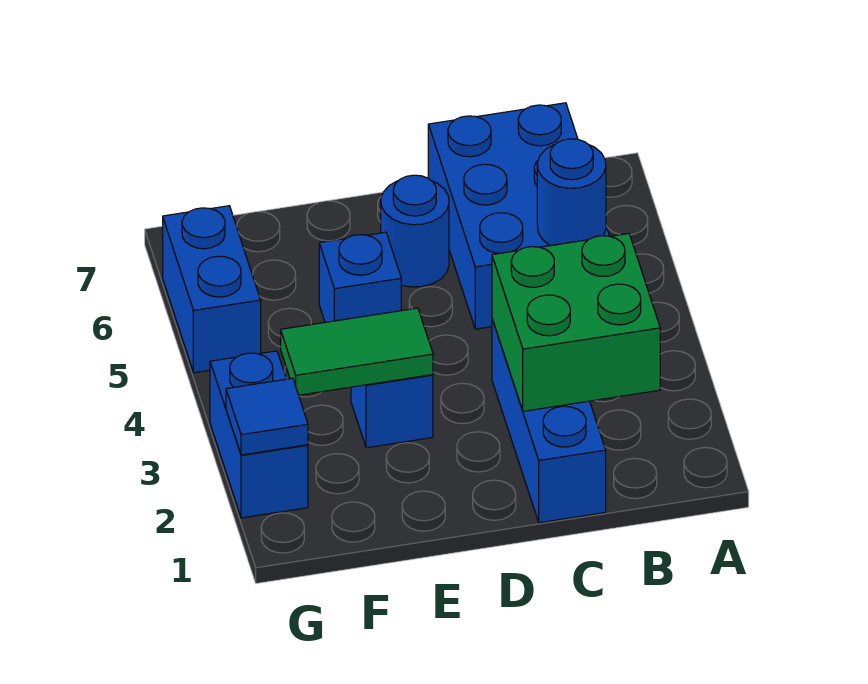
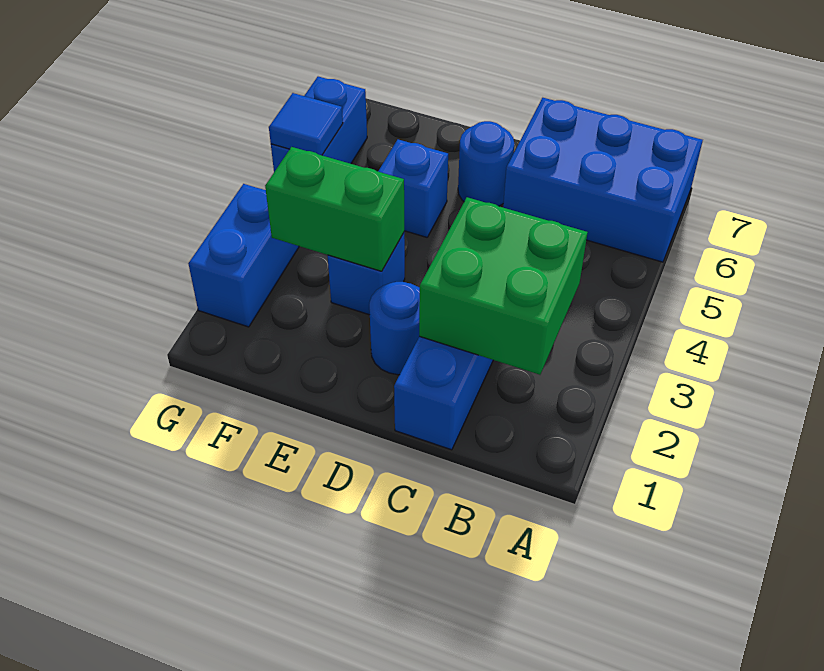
blue brick B5:C7 level 1 -> blue brick A6:C7 level 1
blue round brick B5 level 2 -> blue round brick D2 level 1
green tile E3:F3 level 2 -> green brick E3:F3 level 2
blue tile G2 level 2 -> blue tile G5 level 2

